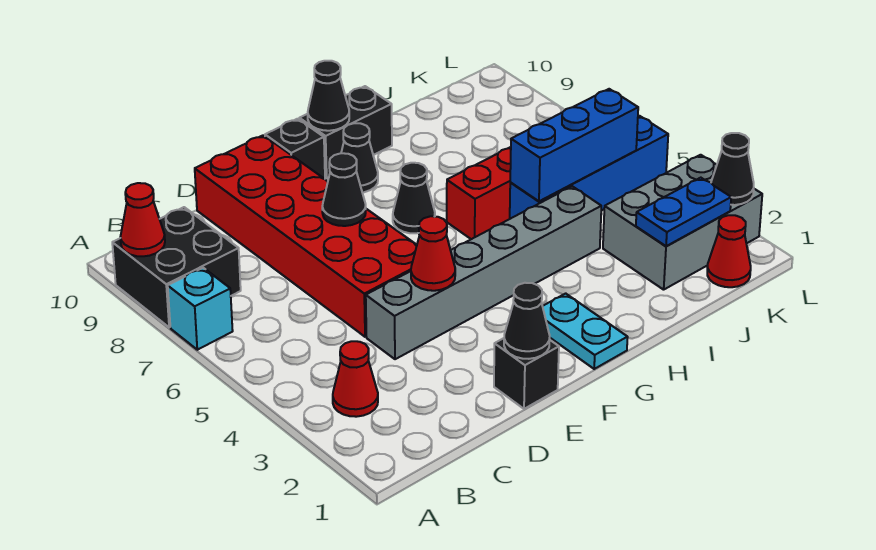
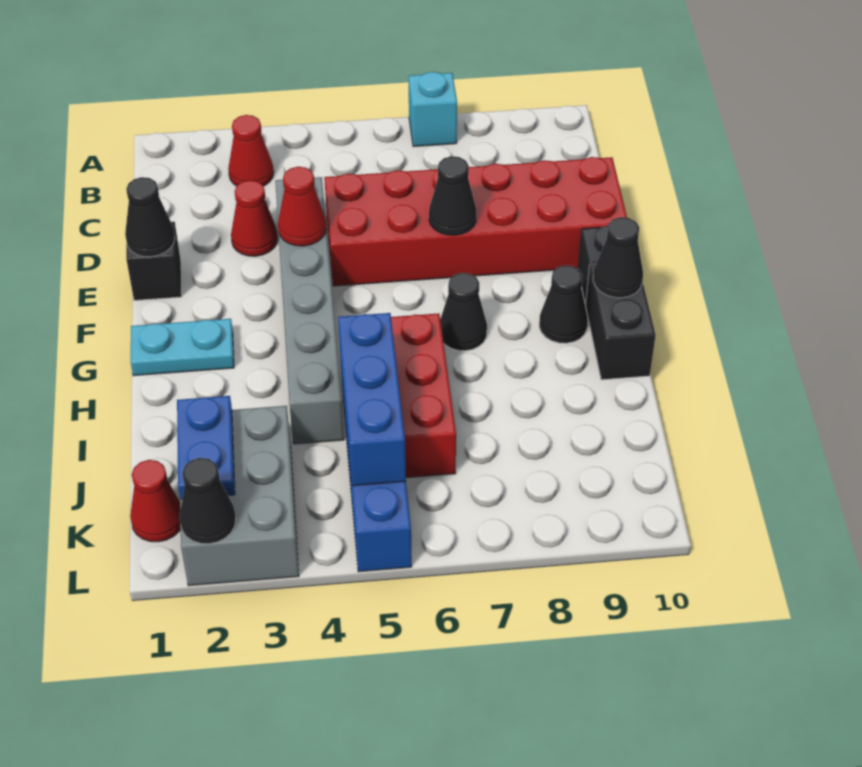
black brick A8:B9 level 1 -> none
red cone A9 level 2 -> red cone D3 level 1

